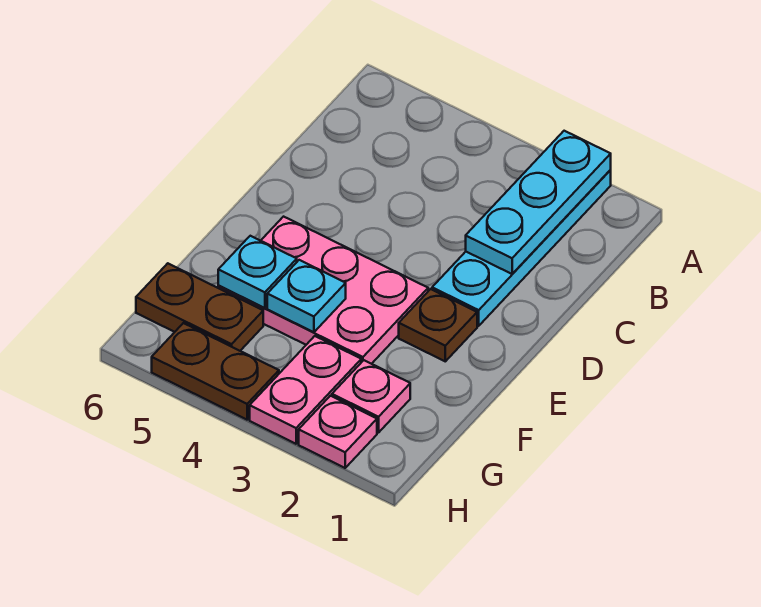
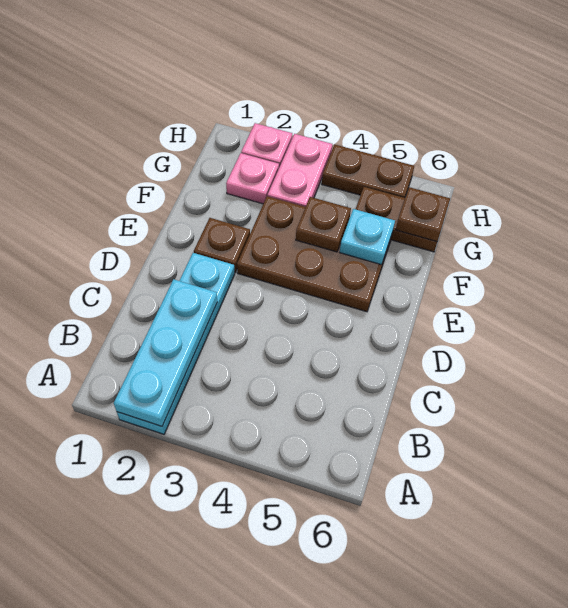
pink plate E3:F5 level 1 -> brown plate E3:F5 level 1
cyan plate F4 level 2 -> brown plate F4 level 2
none -> brown plate G6 level 2

